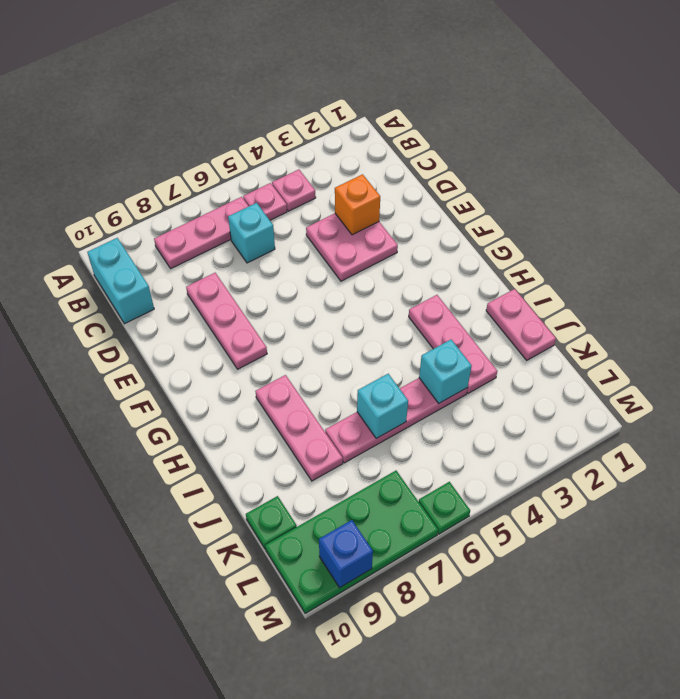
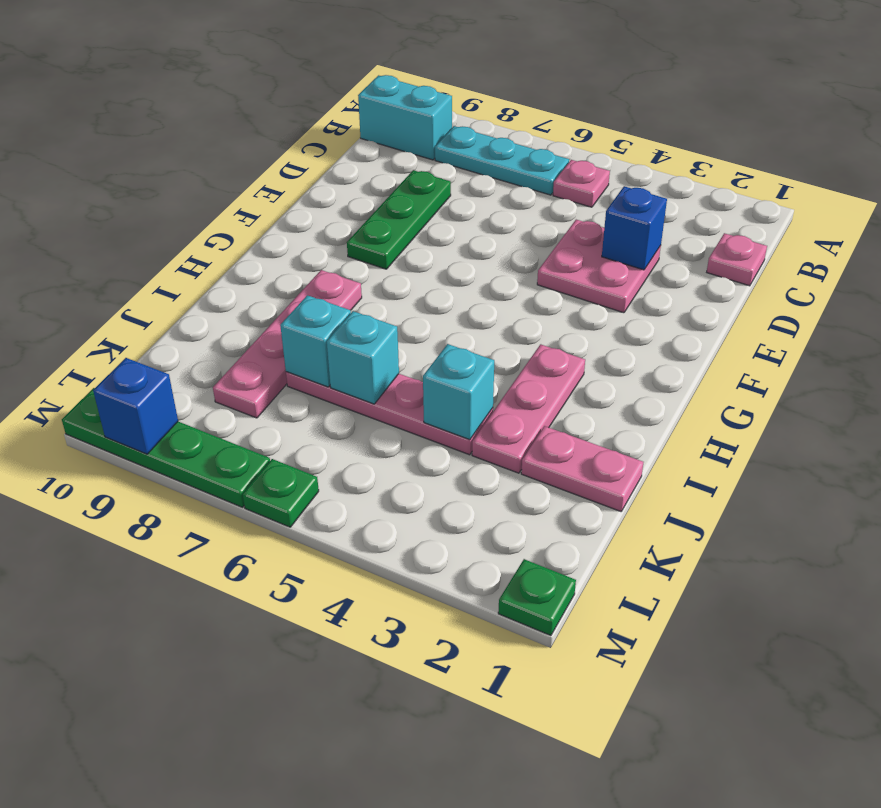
pink plate B4 level 1 -> pink plate C1 level 1
pink plate B6:B8 level 1 -> cyan plate B6:B8 level 1
cyan brick B10:C10 level 1 -> cyan brick B9:B10 level 1
cyan brick C6 level 1 -> cyan brick J7 level 2
orange brick D3 level 2 -> blue brick D3 level 2
pink plate D8:F8 level 1 -> green plate D8:F8 level 1
pink plate H8:J8 level 1 -> pink plate H8:K8 level 1
pink plate I1:J1 level 1 -> pink plate J1:J2 level 1
green plate K10 level 1 -> green plate M1 level 1
green plate L7:M10 level 1 -> green plate M7:M10 level 1

